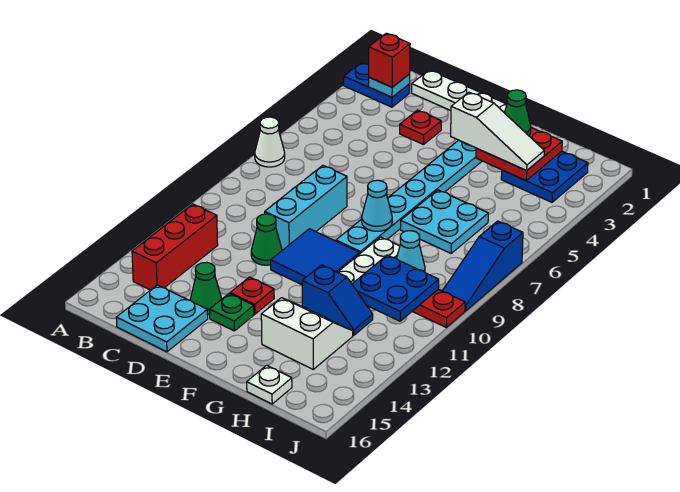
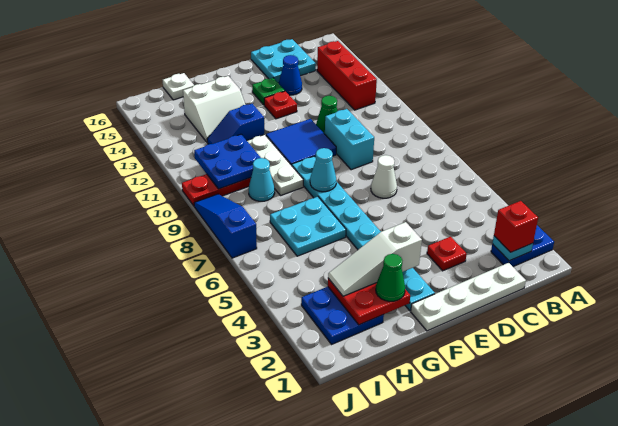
white cone A7 level 1 -> white cone D7 level 1
cyan brick D8:D10 level 1 -> cyan brick D9:D10 level 1
green cone D14 level 1 -> blue cone D14 level 1

